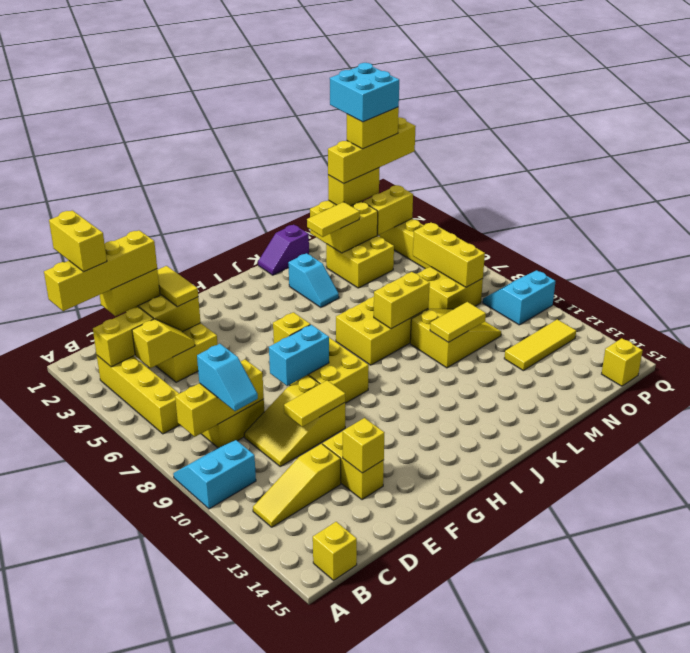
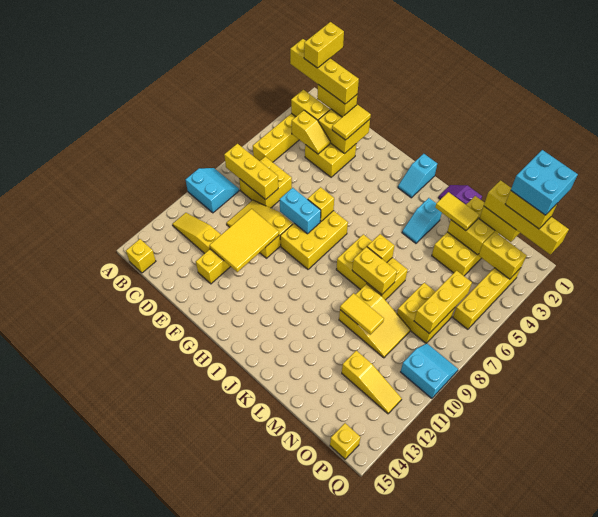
cyan slope C8:C9 level 3 top 8 -> cyan slope I1:I2 level 1 top 1
yellow tile E10:F10 level 2 -> yellow tile E10:F12 level 2
yellow brick E13 level 2 -> yellow brick K7 level 2
yellow tile N12:P12 level 1 -> yellow slope N12:P12 level 1 top N

